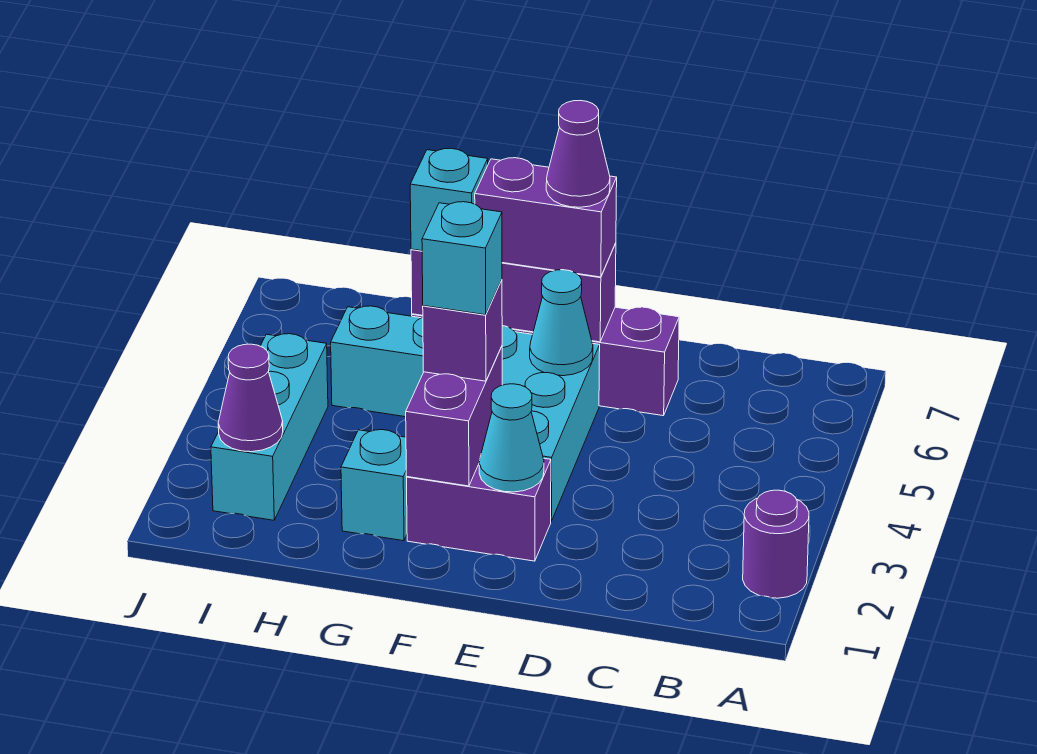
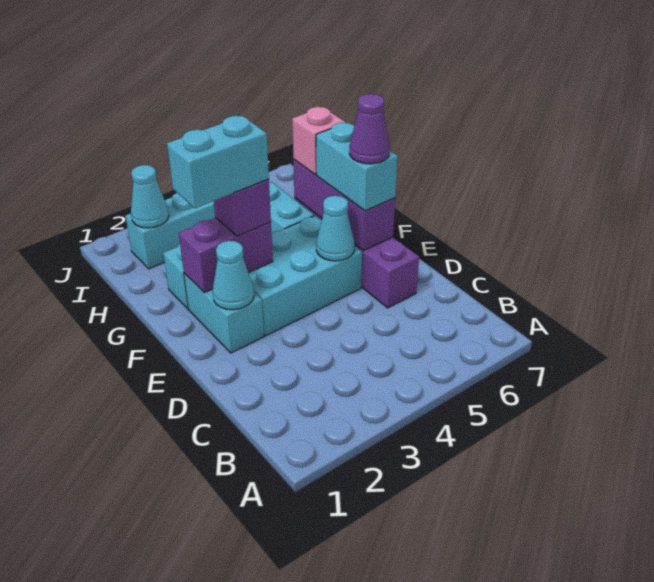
purple round brick A2 level 1 -> none
purple brick E2:F2 level 1 -> cyan brick E2:F2 level 1
purple brick E6:F6 level 3 -> cyan brick E6:F6 level 3
cyan brick F3 level 4 -> cyan brick F2:F3 level 4
cyan brick G6 level 3 -> pink brick G6 level 3
purple cone I2 level 2 -> cyan cone I2 level 2

